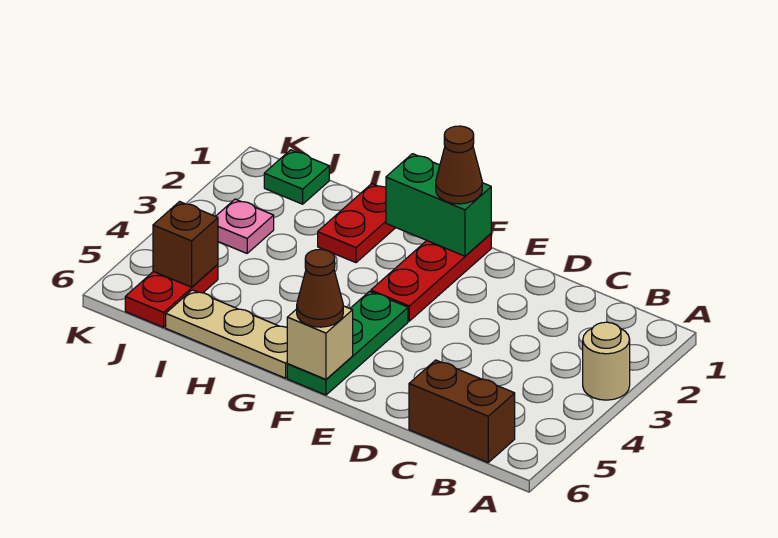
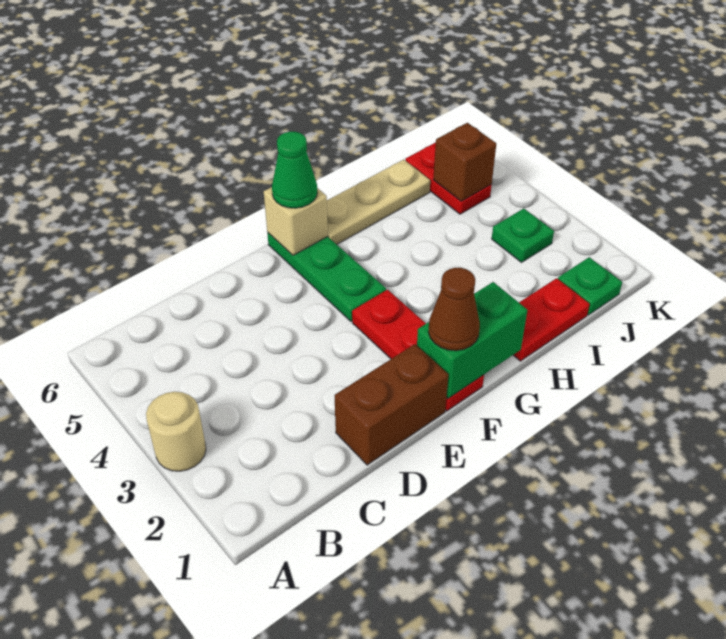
brown brick B6:C6 level 1 -> brown brick D1:E1 level 1
brown cone F6 level 3 -> green cone F6 level 3
red plate H1:H2 level 1 -> red plate H1:I1 level 1
pink plate J3 level 1 -> green plate J3 level 1

